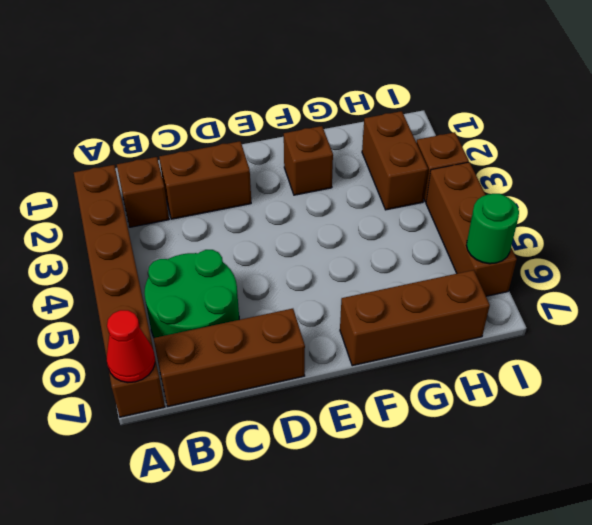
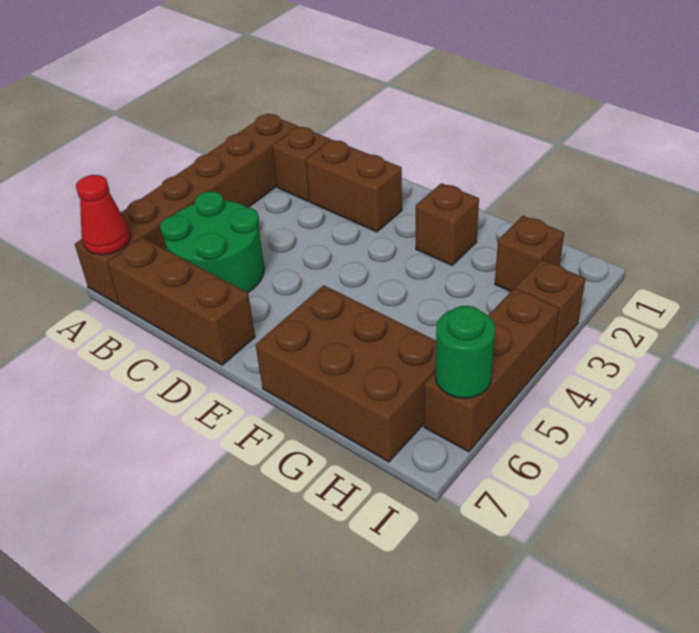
brown brick F7:H7 level 1 -> brown brick F6:H7 level 1
brown brick H2:H3 level 1 -> brown brick H2 level 1

